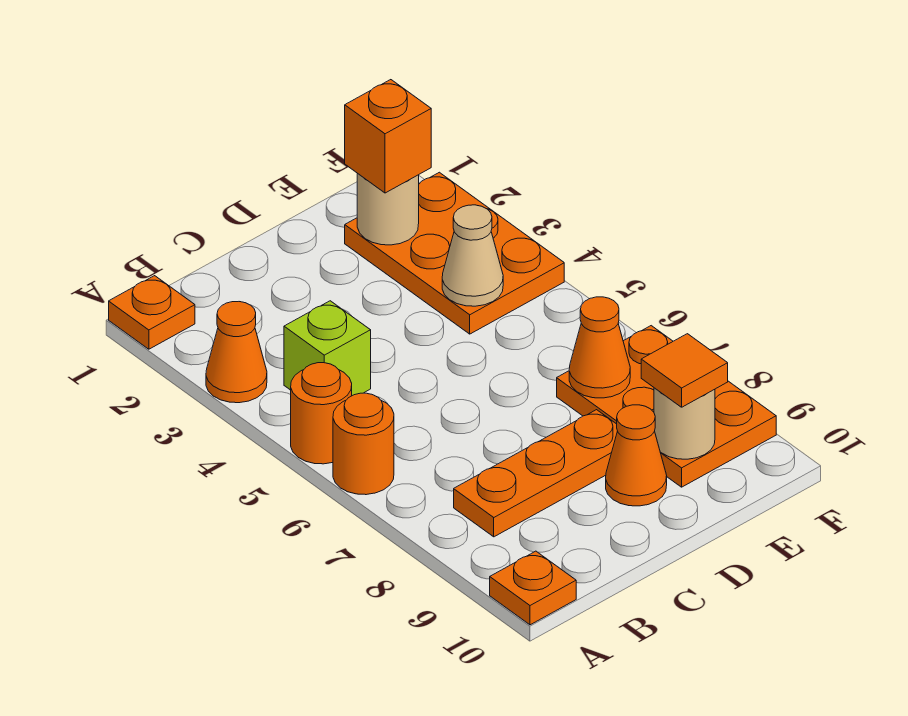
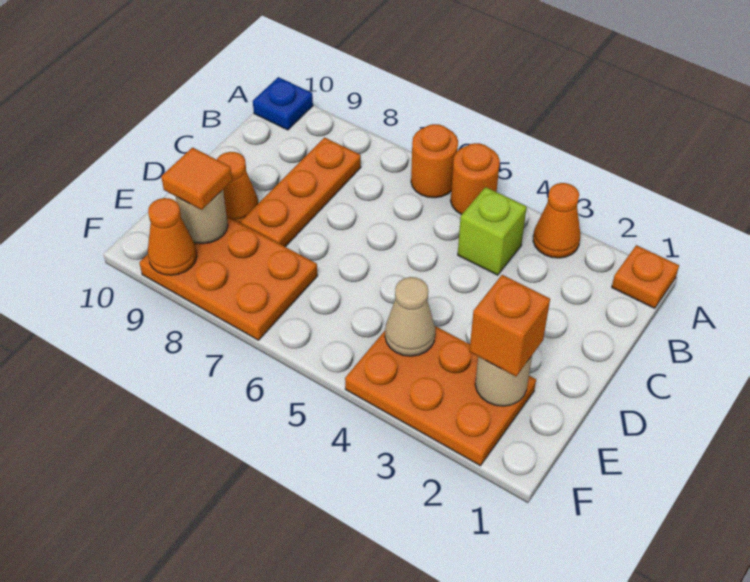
orange plate A10 level 1 -> blue plate A10 level 1
orange cone E7 level 2 -> orange cone F9 level 2

